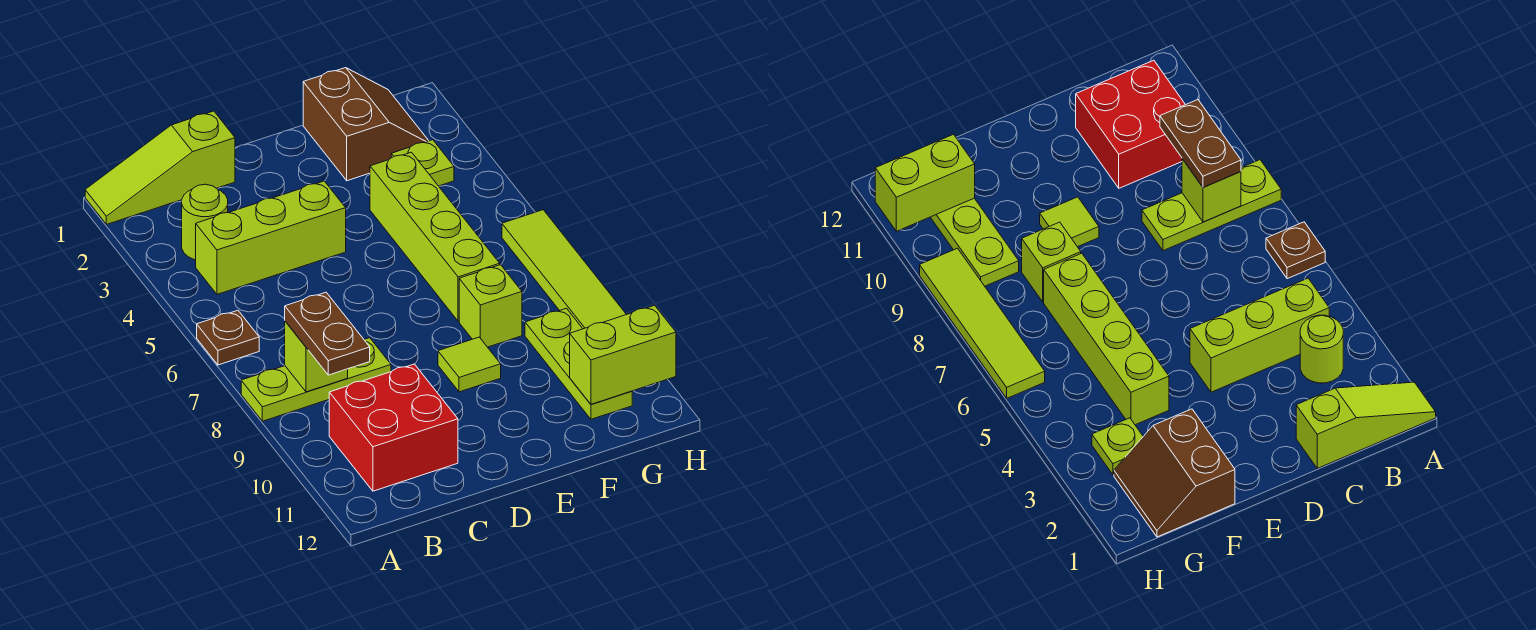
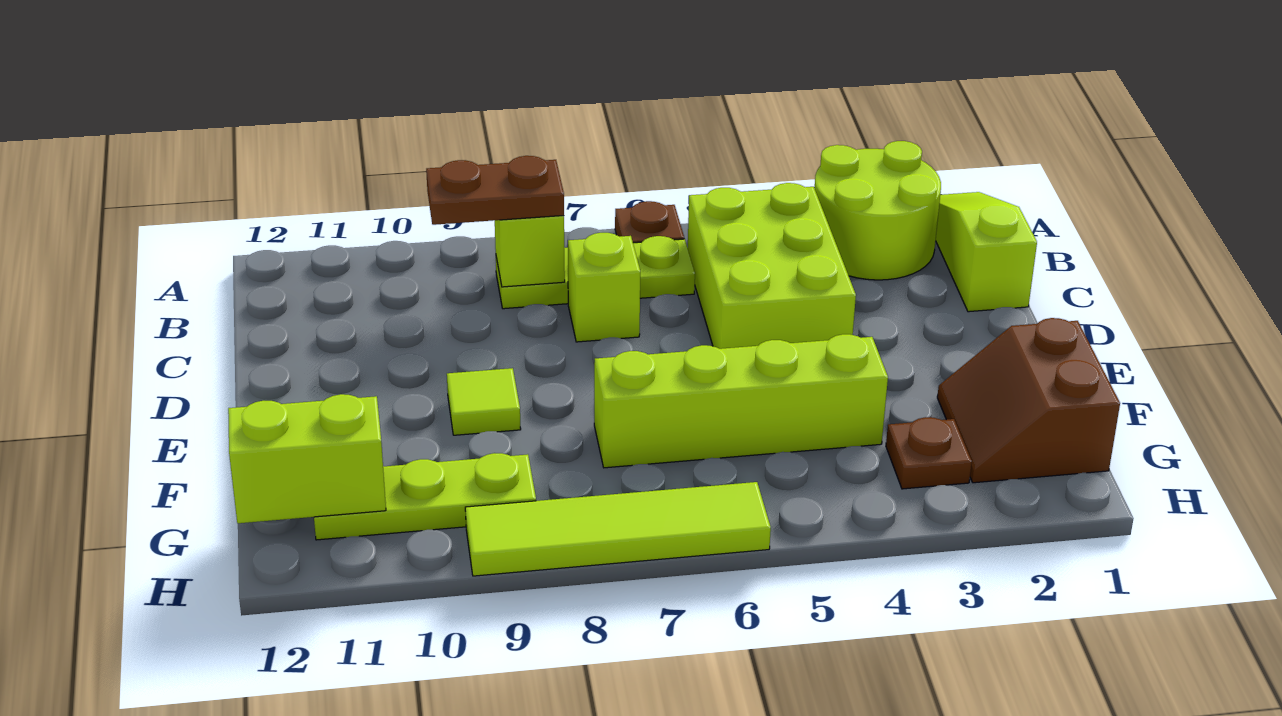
lime plate A8:C8 level 1 -> lime plate B6:B8 level 1
lime round brick B3 level 1 -> lime round brick A2:B3 level 1
lime brick B4:D4 level 1 -> lime brick B4:D5 level 1
red brick B10:C11 level 1 -> none
brown slope F1:G2 level 1 top F -> brown slope F1:G2 level 1 top 1
lime brick F8 level 1 -> lime brick C7 level 1
lime plate G3 level 1 -> brown plate G3 level 1
lime brick G11:H11 level 2 -> lime brick G11:G12 level 2

